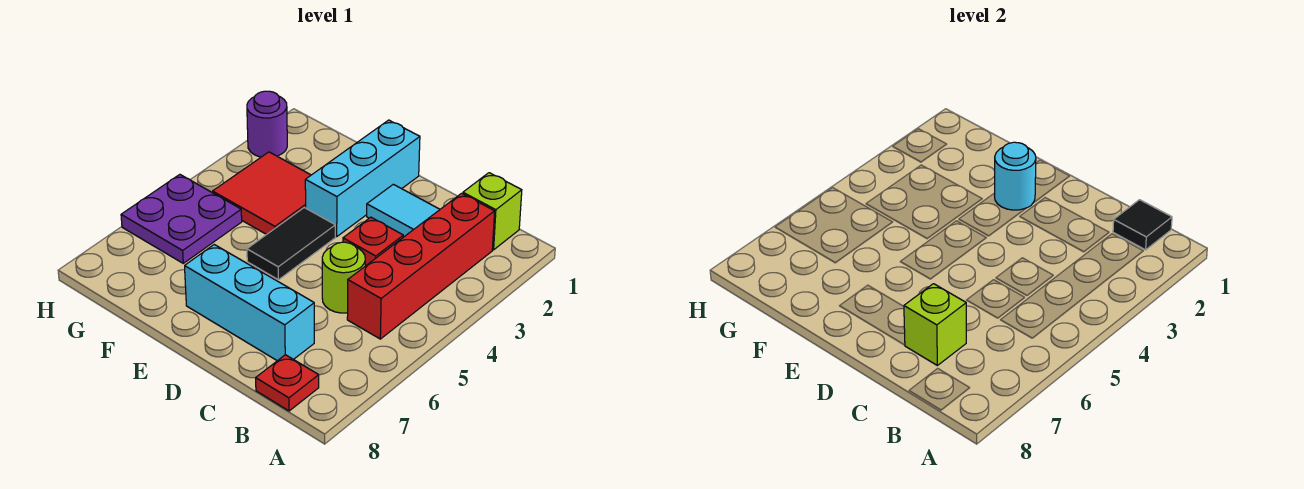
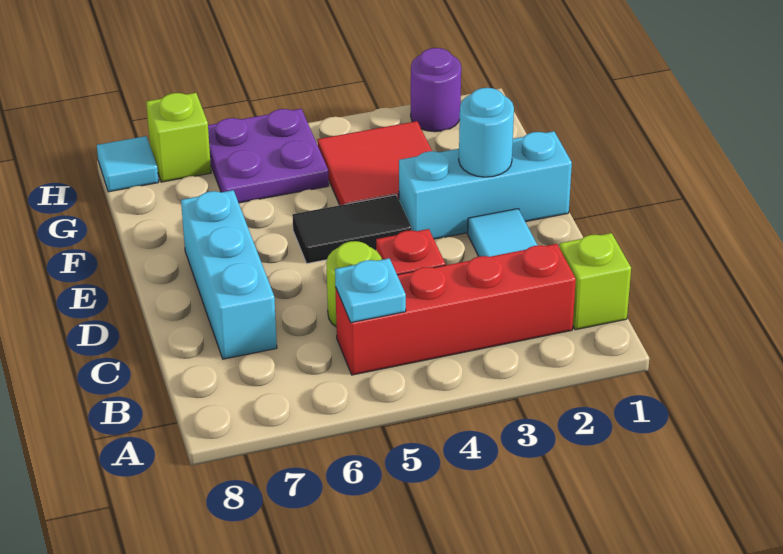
black tile B1 level 2 -> none
none -> cyan plate B5 level 2
red plate B8 level 1 -> none
lime brick C7 level 2 -> lime brick H7 level 1
none -> cyan tile H8 level 1

